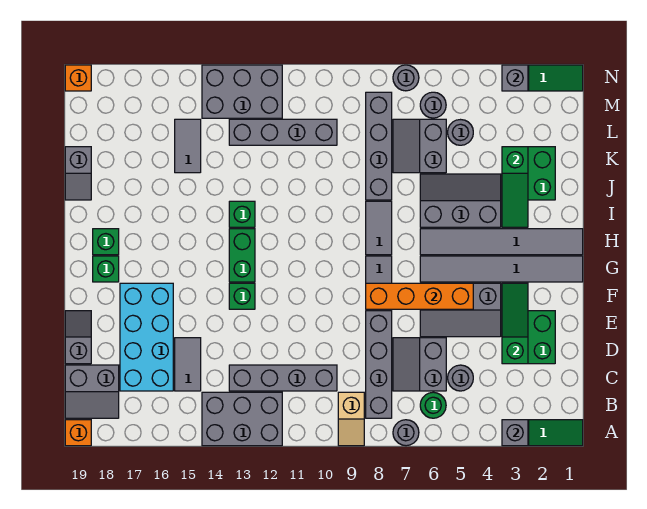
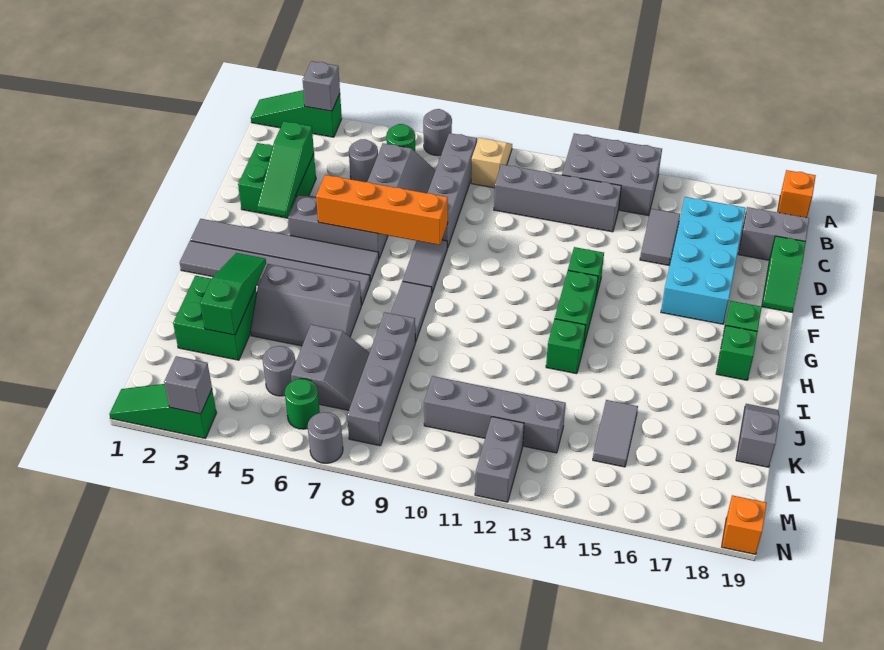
grey slope D19:E19 level 1 top D -> green slope D19:E19 level 1 top D
grey round brick M6 level 1 -> green round brick M6 level 1
grey brick M12:N14 level 1 -> grey brick M12:N12 level 1

